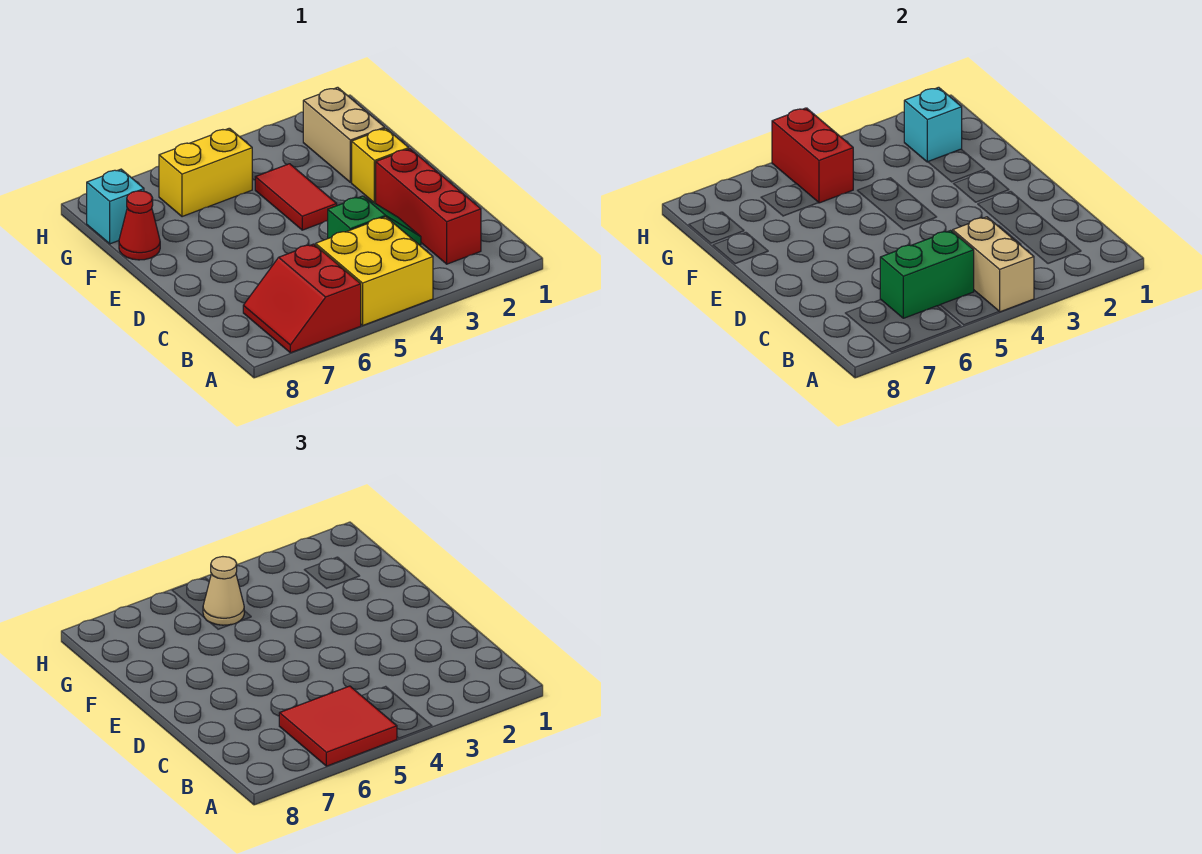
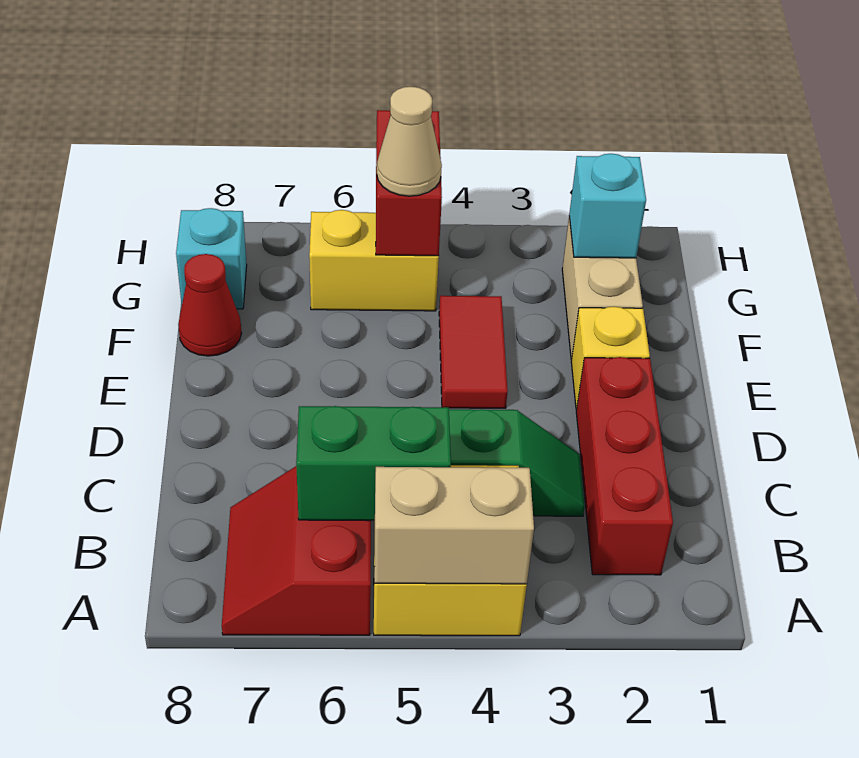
tan brick A4:B4 level 2 -> tan brick A4:A5 level 2
red tile A5:B6 level 3 -> none

